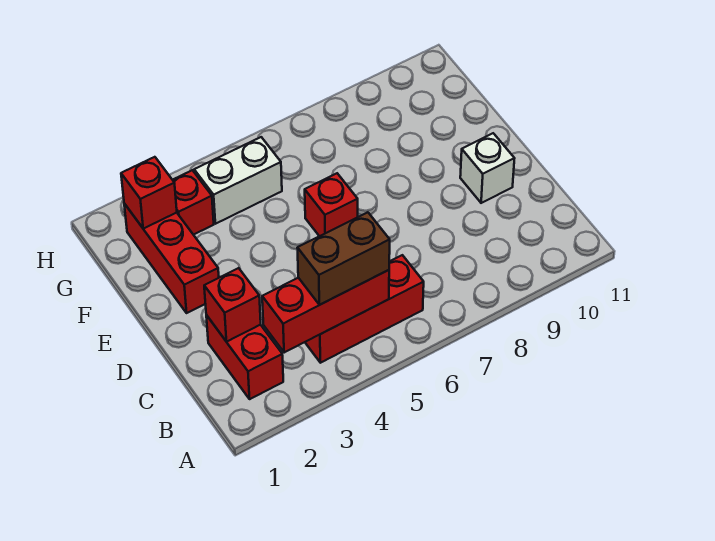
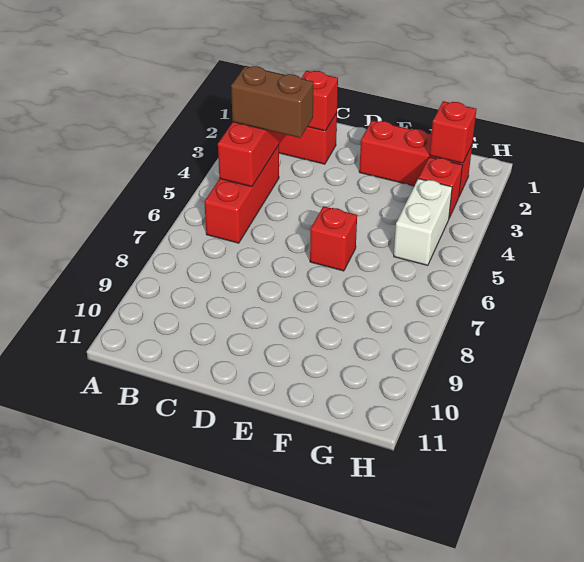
brown brick B4:B5 level 3 -> brown brick B4:C4 level 3
white brick D10 level 1 -> none

